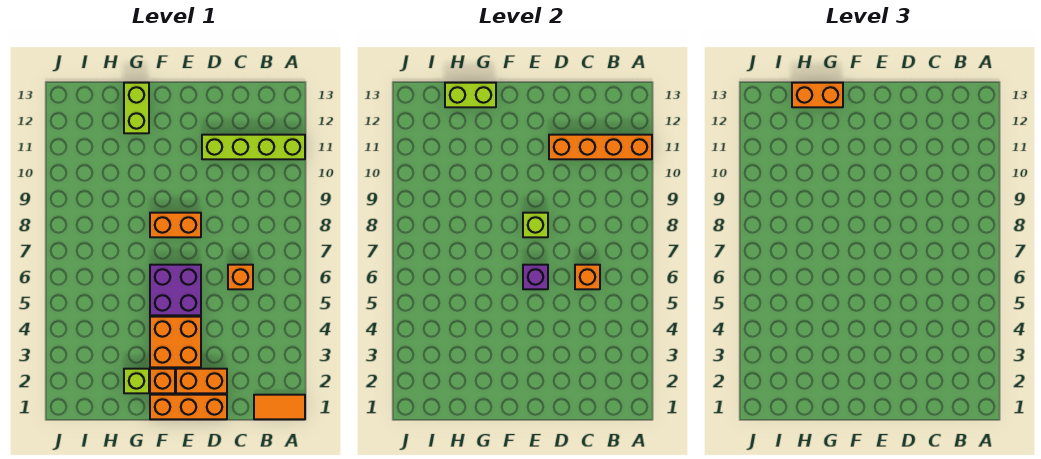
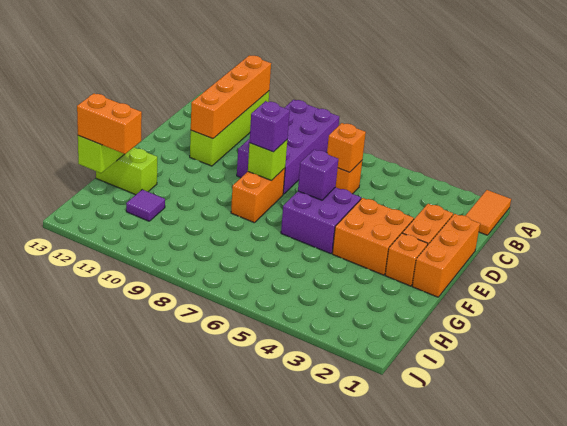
none -> purple brick A8:D9 level 1
none -> purple brick E8 level 3
lime brick G2 level 1 -> none
orange brick G13:H13 level 3 -> orange brick H12:H13 level 3
none -> purple tile H11 level 1

